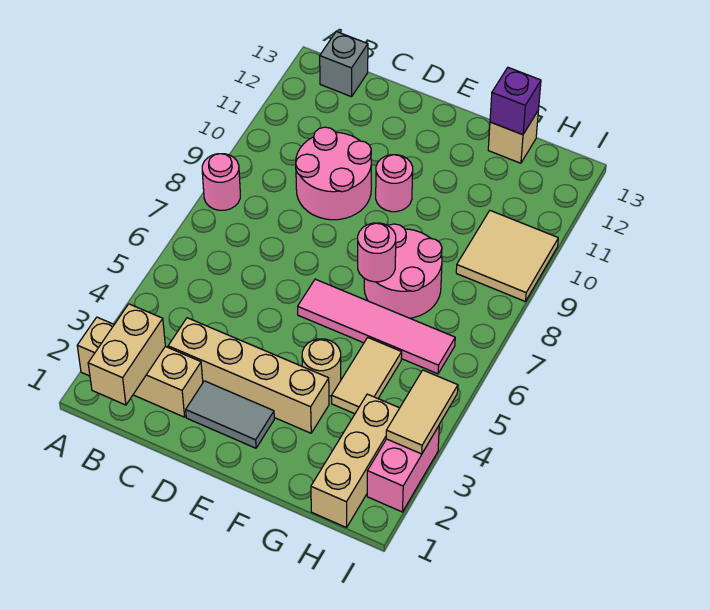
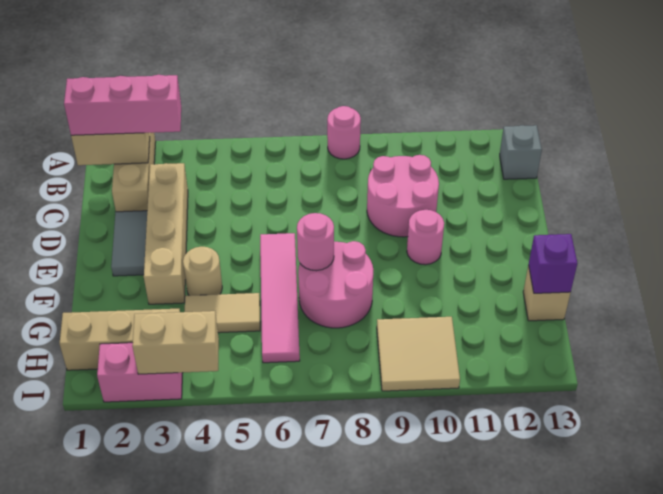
none -> pink brick B1:B3 level 3
tan tile I3:I4 level 2 -> tan brick I3:I4 level 2

